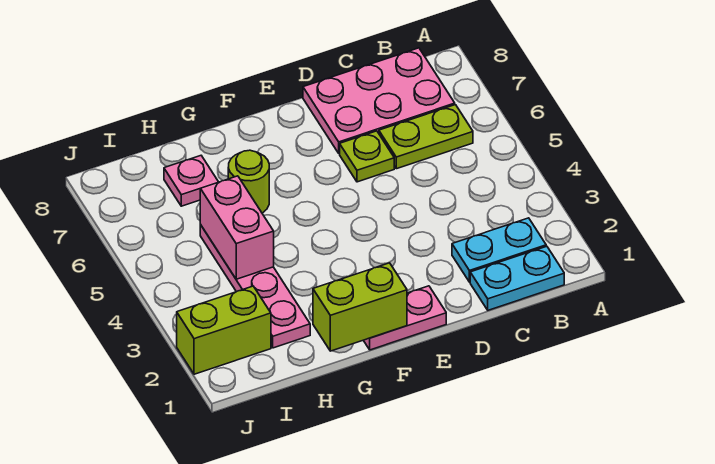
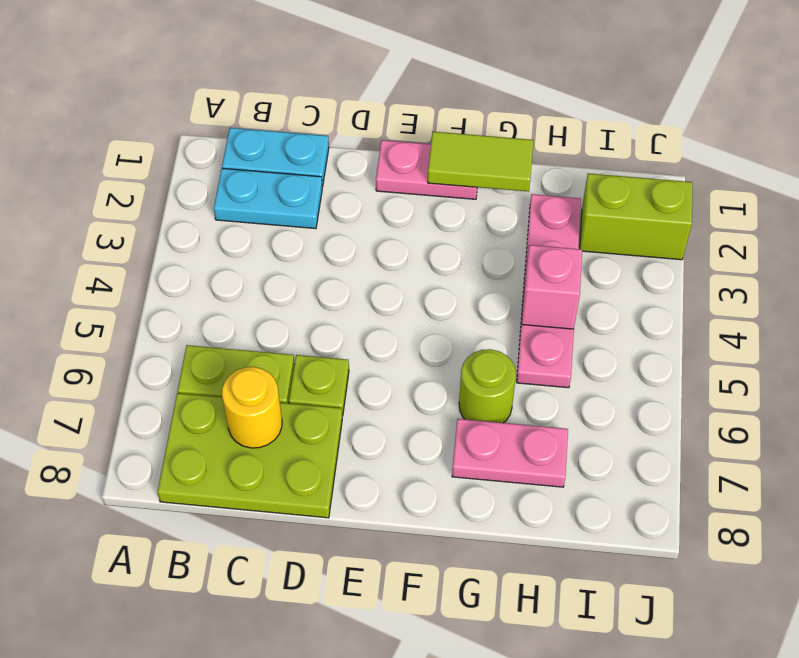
pink plate B7:D8 level 1 -> lime plate B7:D8 level 1
none -> yellow round brick C7 level 2
lime brick F1:G1 level 2 -> lime tile F1:G1 level 2
pink brick H4:H5 level 2 -> pink brick H4 level 2
pink plate H7 level 1 -> pink plate G7:H7 level 1

